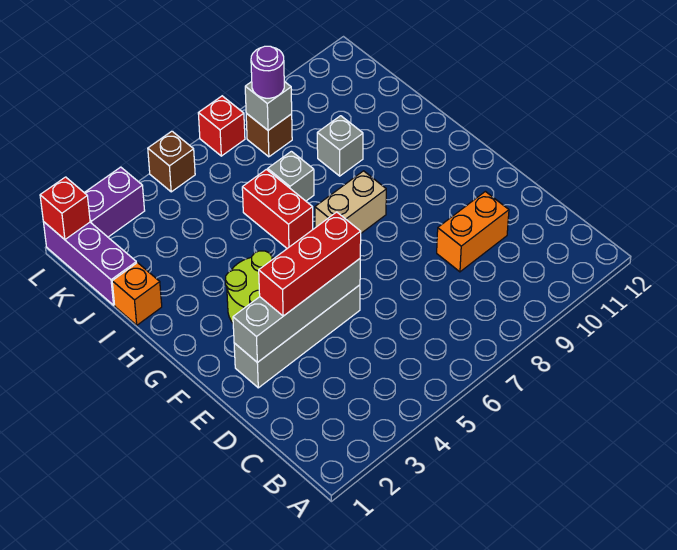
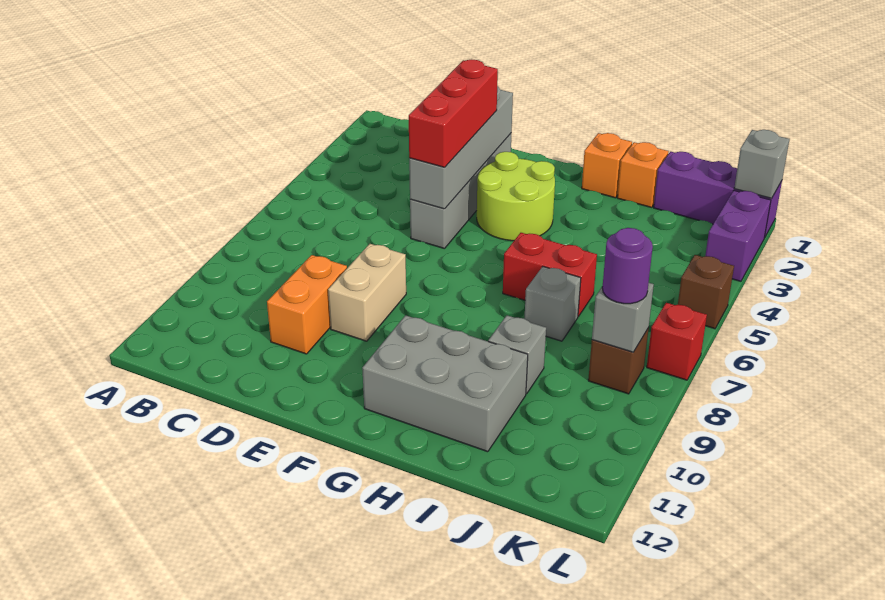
tan brick G7:G8 level 1 -> tan brick E8:E9 level 1
none -> grey brick G10:I11 level 1
none -> orange brick H1 level 1
red brick L1 level 2 -> grey brick L1 level 2

